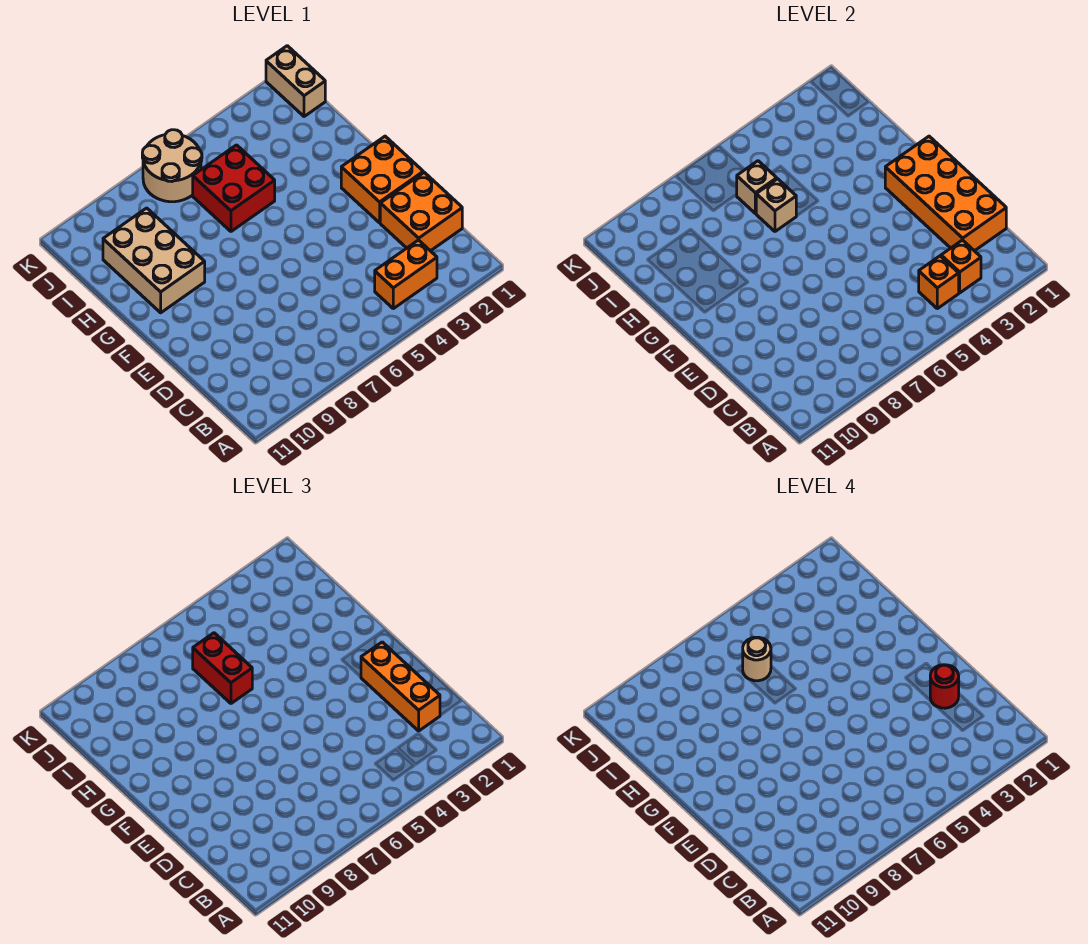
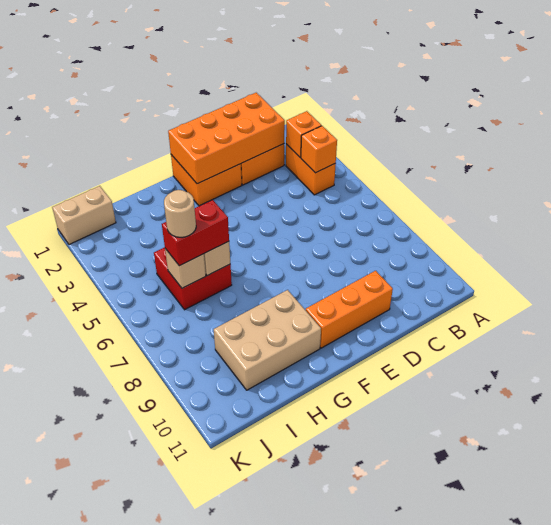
orange brick C2:E2 level 3 -> orange brick D10:F10 level 1
red round brick D2 level 4 -> none
tan round brick J6:K7 level 1 -> none

